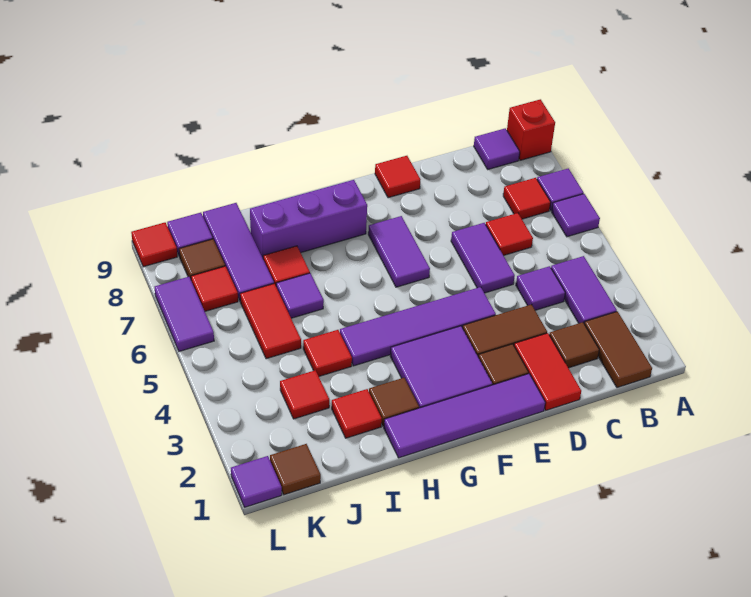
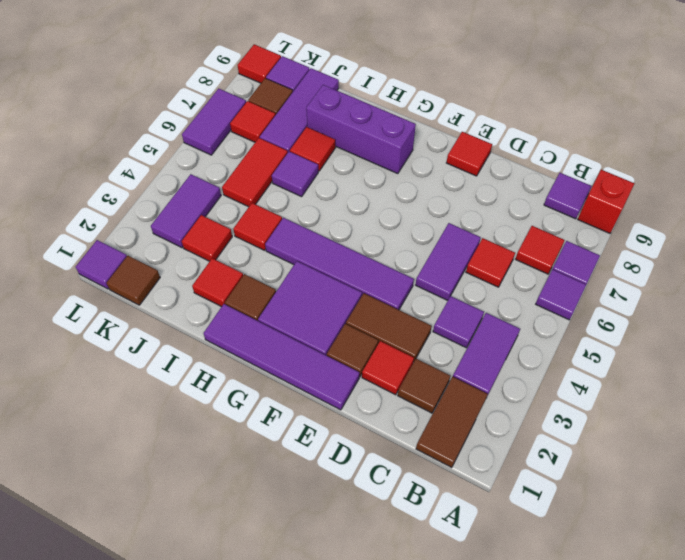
red tile D1:D2 level 1 -> red tile D2 level 1
purple tile F6:F7 level 1 -> purple tile K3:K4 level 1

